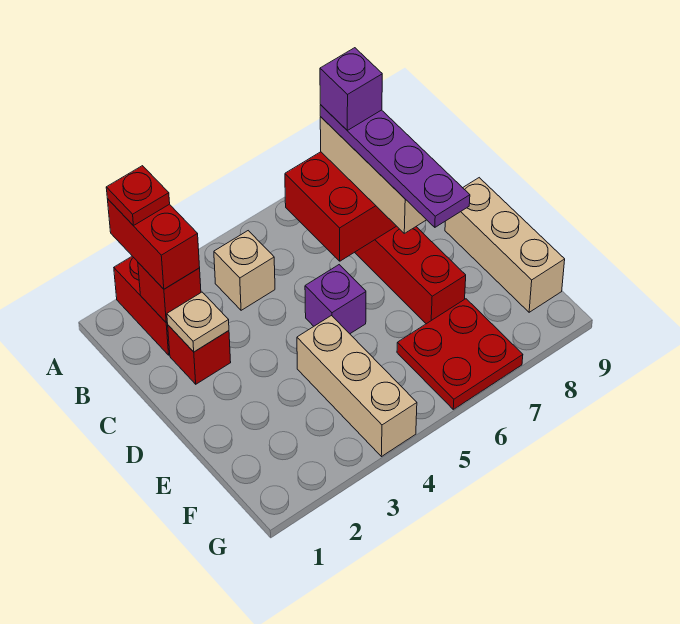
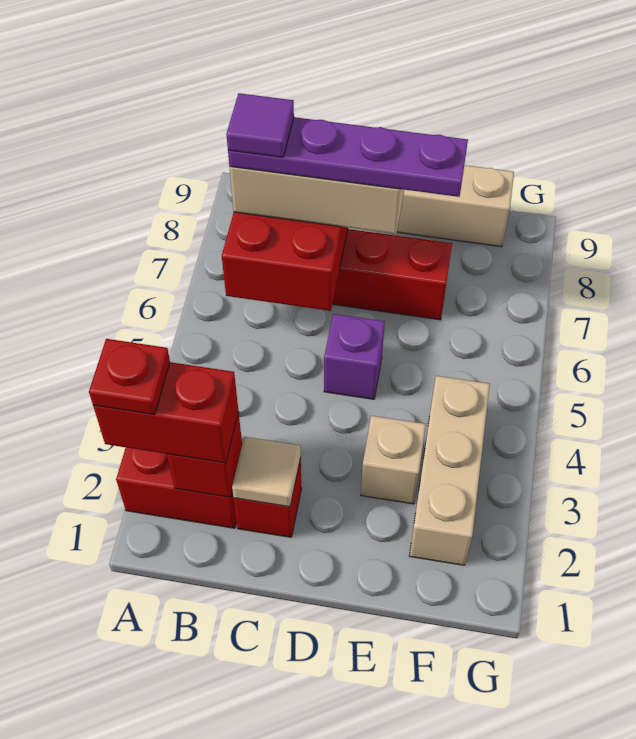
tan brick B4 level 1 -> tan brick E3 level 1
purple brick B7 level 5 -> purple tile B7 level 5
tan plate C2 level 2 -> tan tile C2 level 2
tan brick E4:G4 level 1 -> tan brick F2:F4 level 1
red plate F6:G7 level 1 -> none

